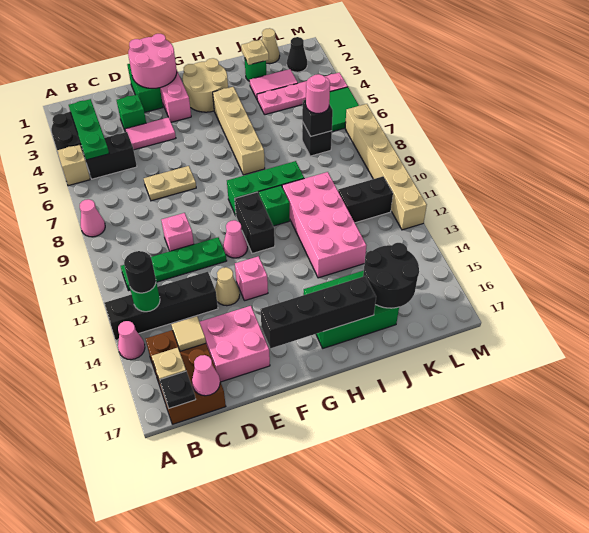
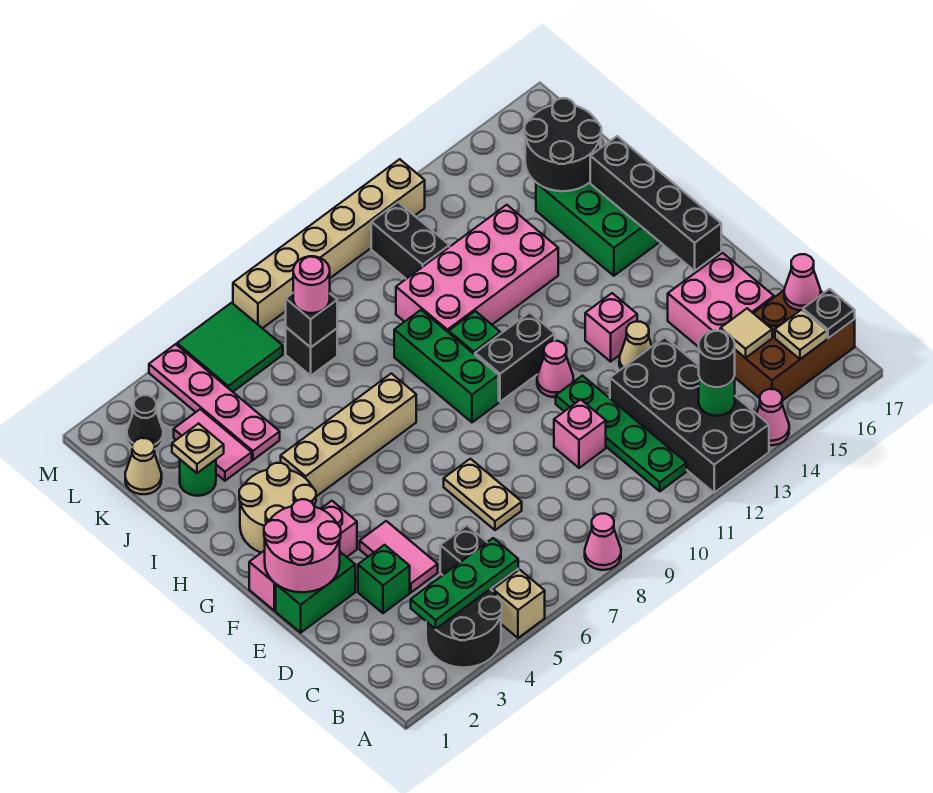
black brick A13:D13 level 1 -> black brick A12:D13 level 1

